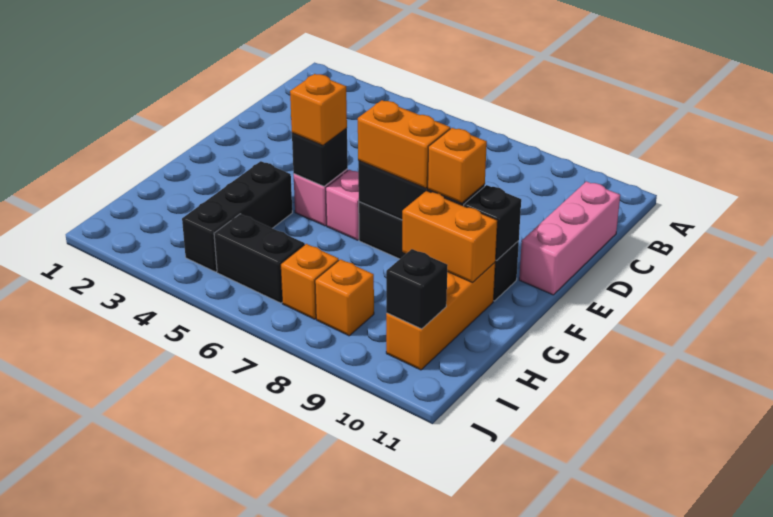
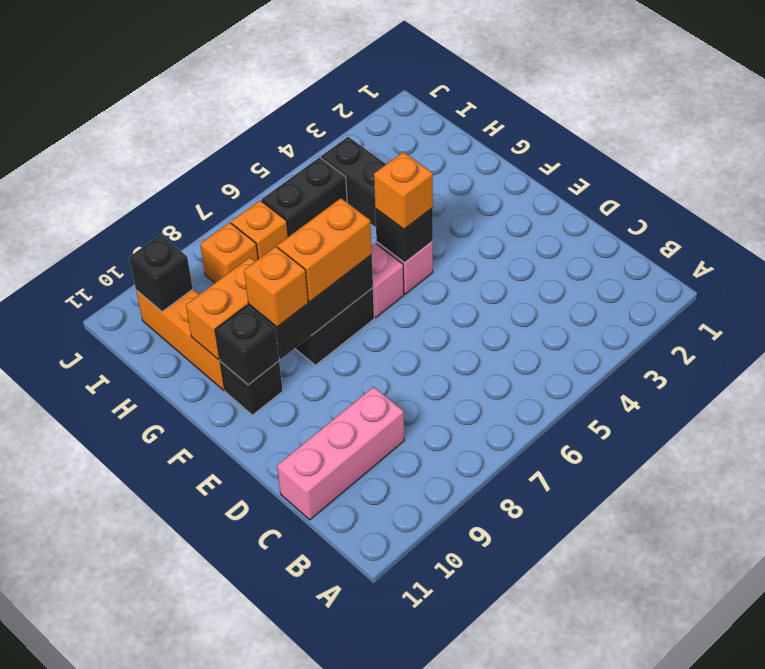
pink brick C11:E11 level 1 -> pink brick C9:C11 level 1

